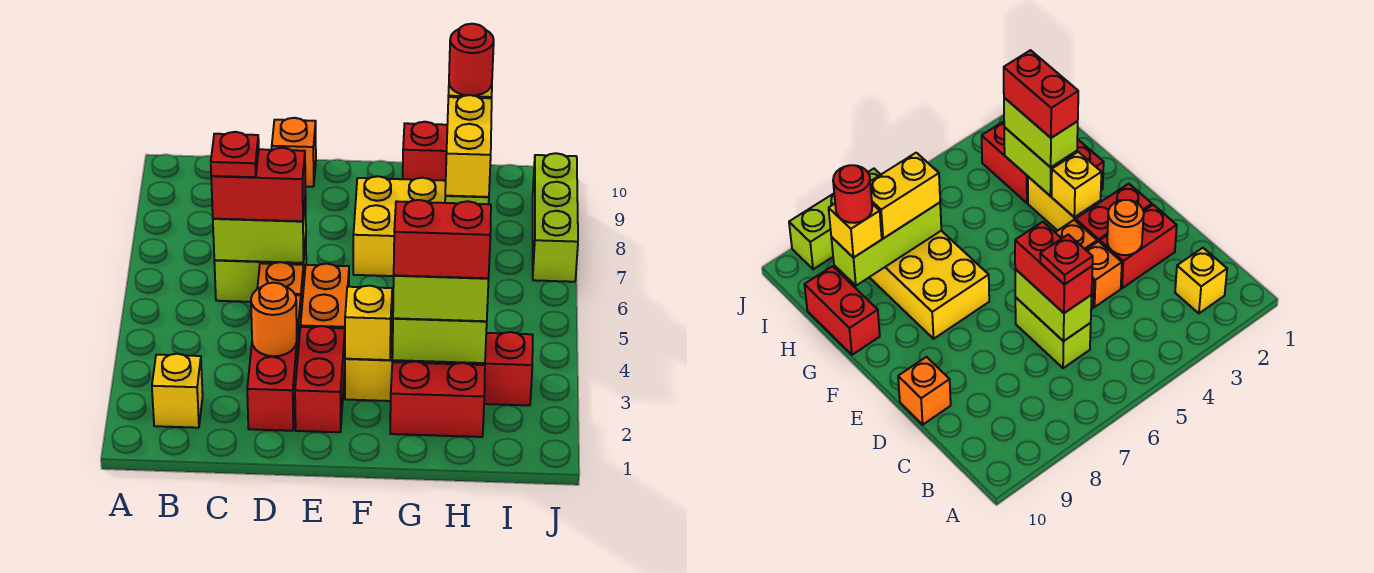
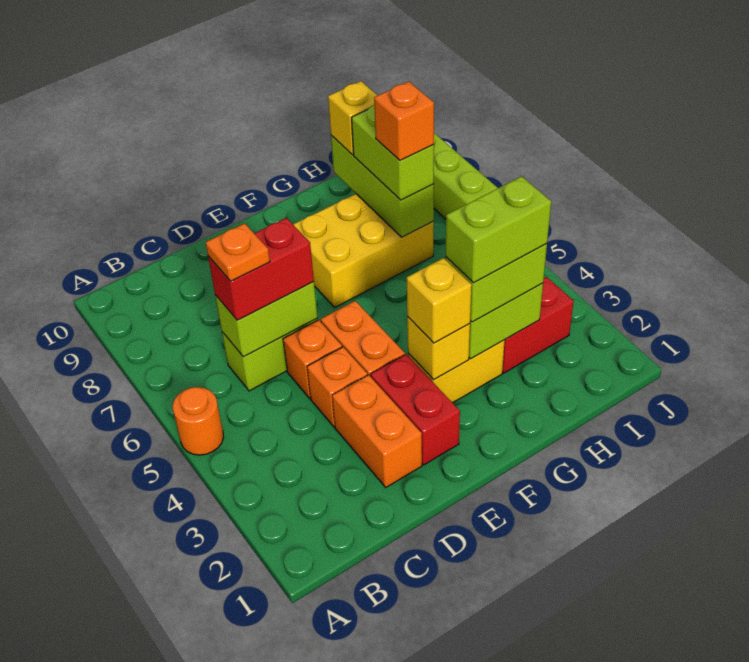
yellow brick B2 level 1 -> yellow brick F3 level 3
red plate C6 level 4 -> orange plate C6 level 4
red brick D2:D3 level 1 -> orange brick D2:D3 level 1
orange round brick D3 level 2 -> orange round brick A5 level 1
orange brick D10 level 1 -> orange brick H7 level 4
red brick G2:H2 level 1 -> none
red brick G3:H3 level 4 -> lime brick G3:H3 level 4
red brick G10:H10 level 1 -> none
yellow brick H7:H8 level 3 -> lime brick H7:H8 level 3
red round brick H9 level 4 -> none

